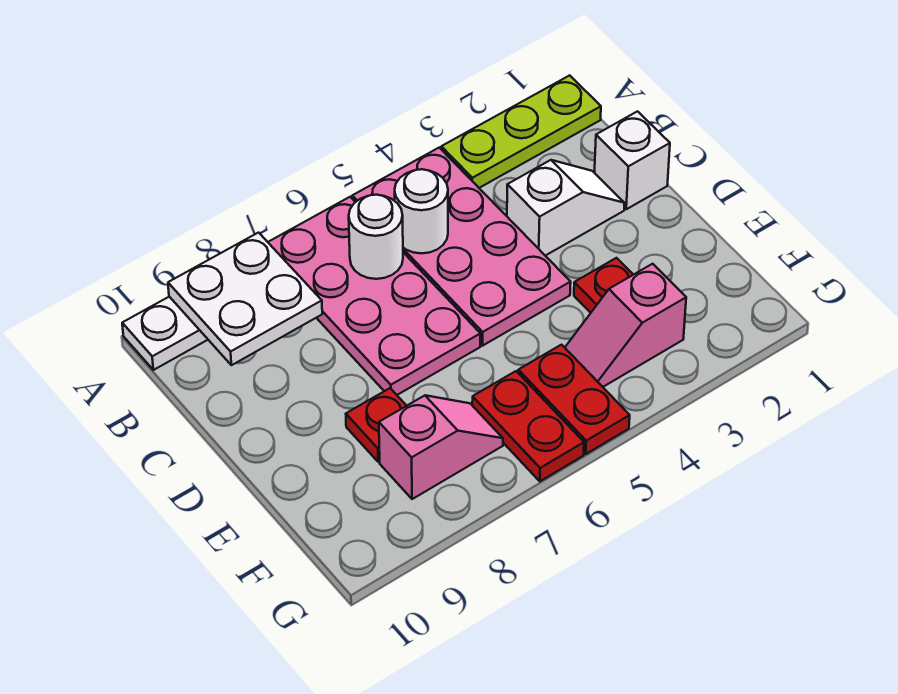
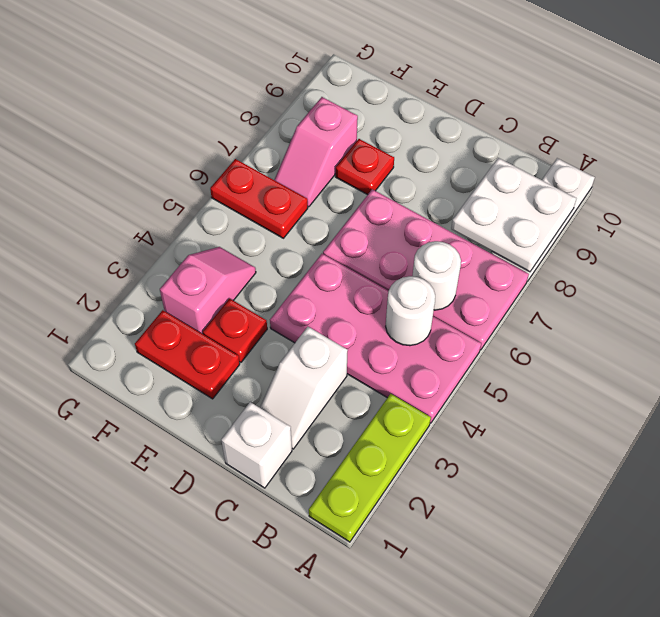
red plate F5:G5 level 1 -> red plate E2:F2 level 1

